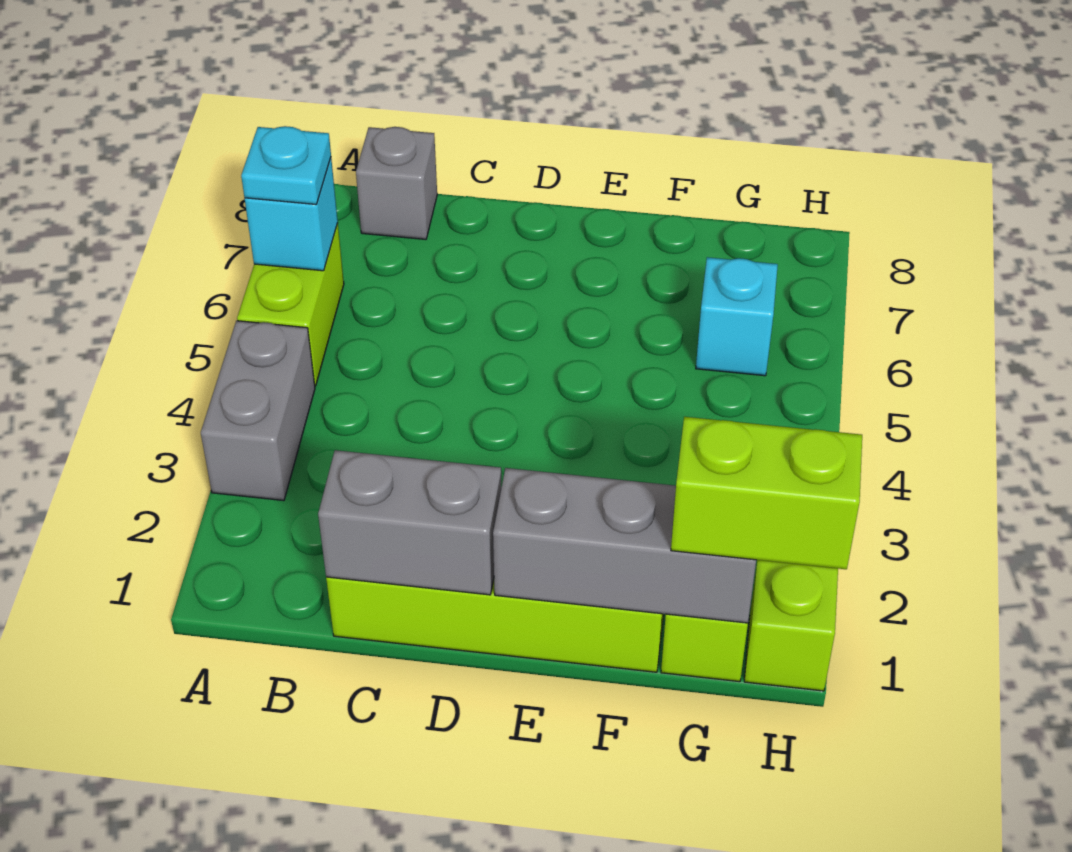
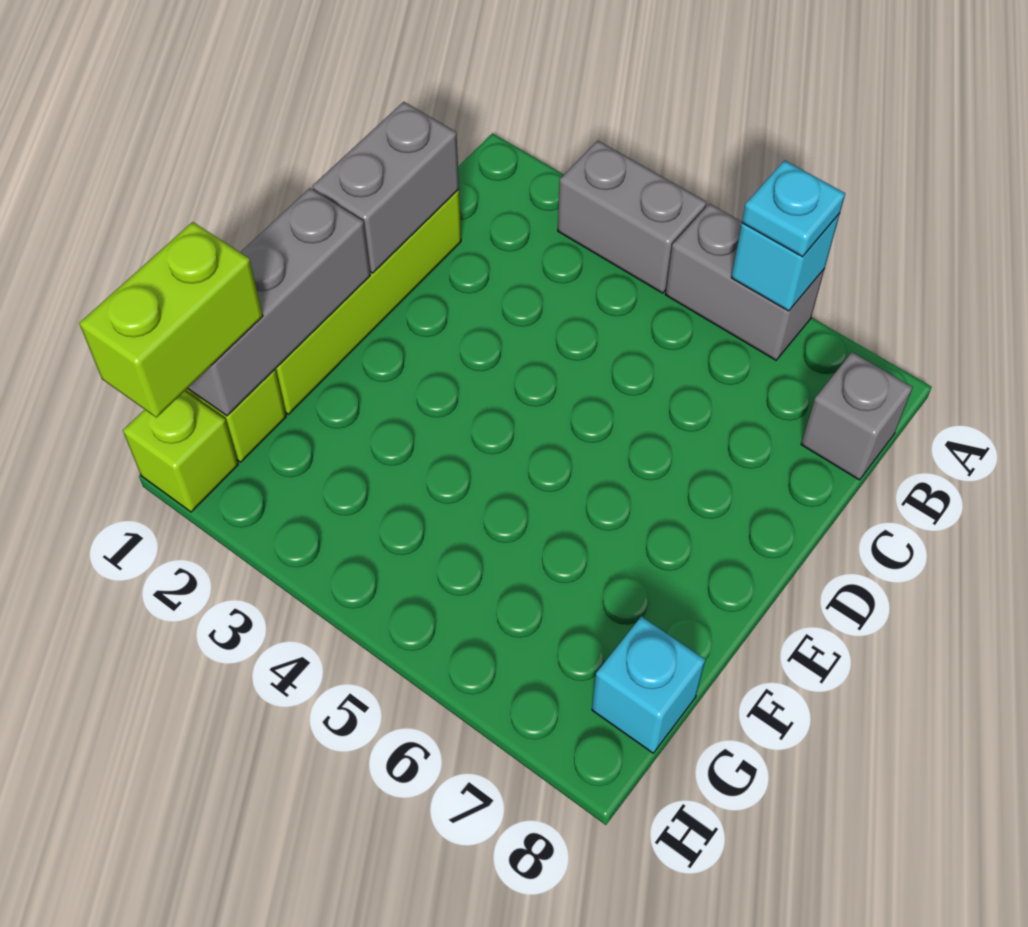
lime brick A5:A6 level 1 -> grey brick A5:A6 level 1
cyan brick G6 level 1 -> cyan brick G8 level 1

